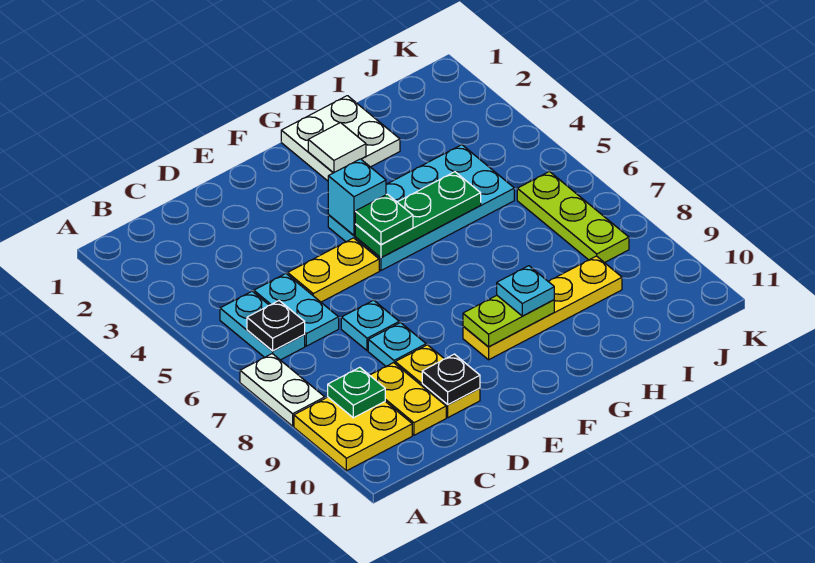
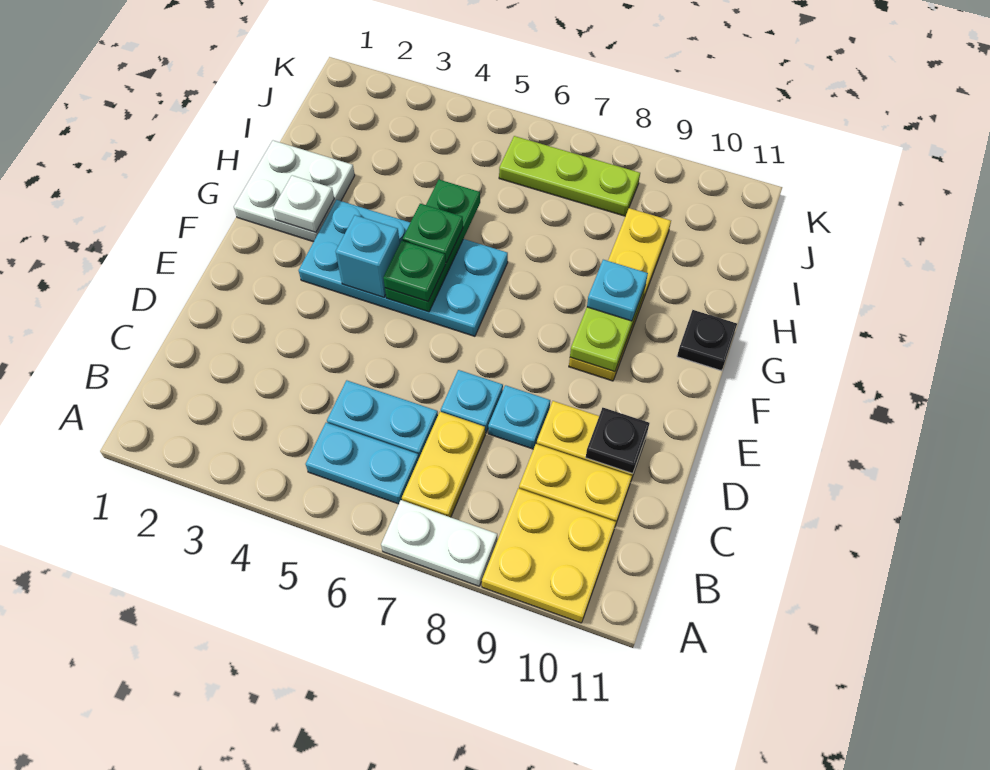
black plate B6 level 2 -> black plate G11 level 1
green plate B9 level 2 -> green plate G5 level 3
yellow plate D5:E5 level 1 -> yellow plate B7:C7 level 1
cyan plate F4:I5 level 1 -> cyan plate F3:G6 level 1
white tile G2 level 2 -> white plate G2 level 2

